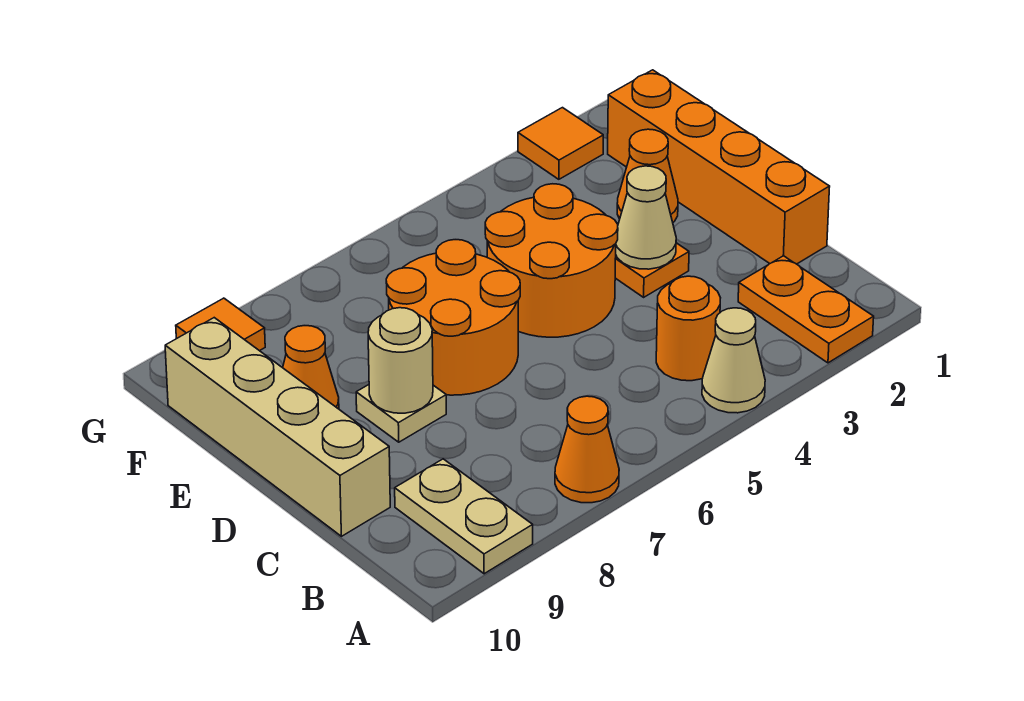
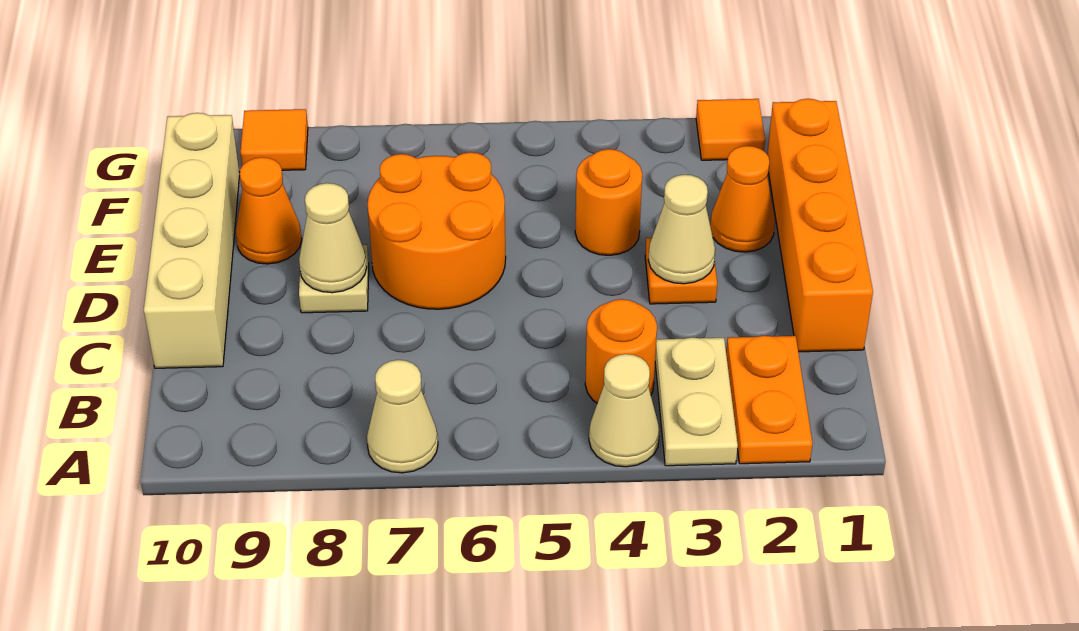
orange cone A7 level 1 -> tan cone A7 level 1
tan plate A9:B9 level 1 -> tan plate A3:B3 level 1
orange round brick D4:E5 level 1 -> orange round brick E4 level 1
tan round brick D8 level 2 -> tan cone D8 level 2

